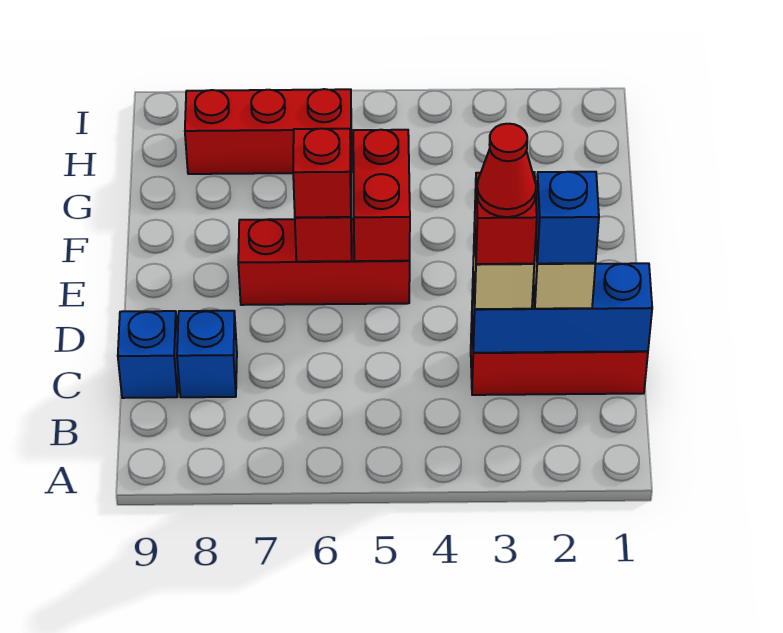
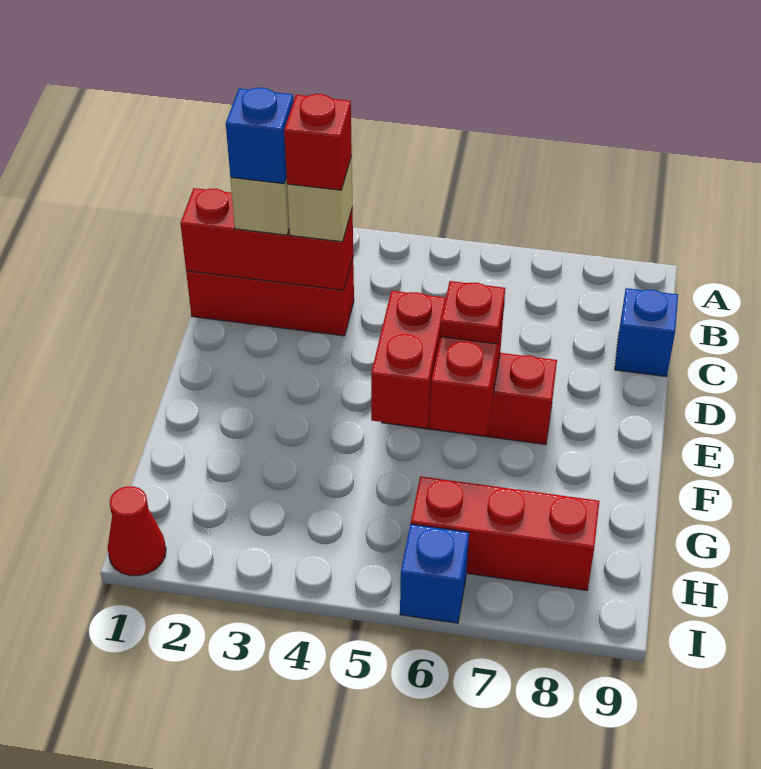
blue brick C1:C3 level 2 -> red brick C1:C3 level 2
red cone C3 level 5 -> red cone I1 level 1
blue brick C8 level 1 -> blue brick I6 level 1
red brick E6 level 3 -> red plate E6 level 3

